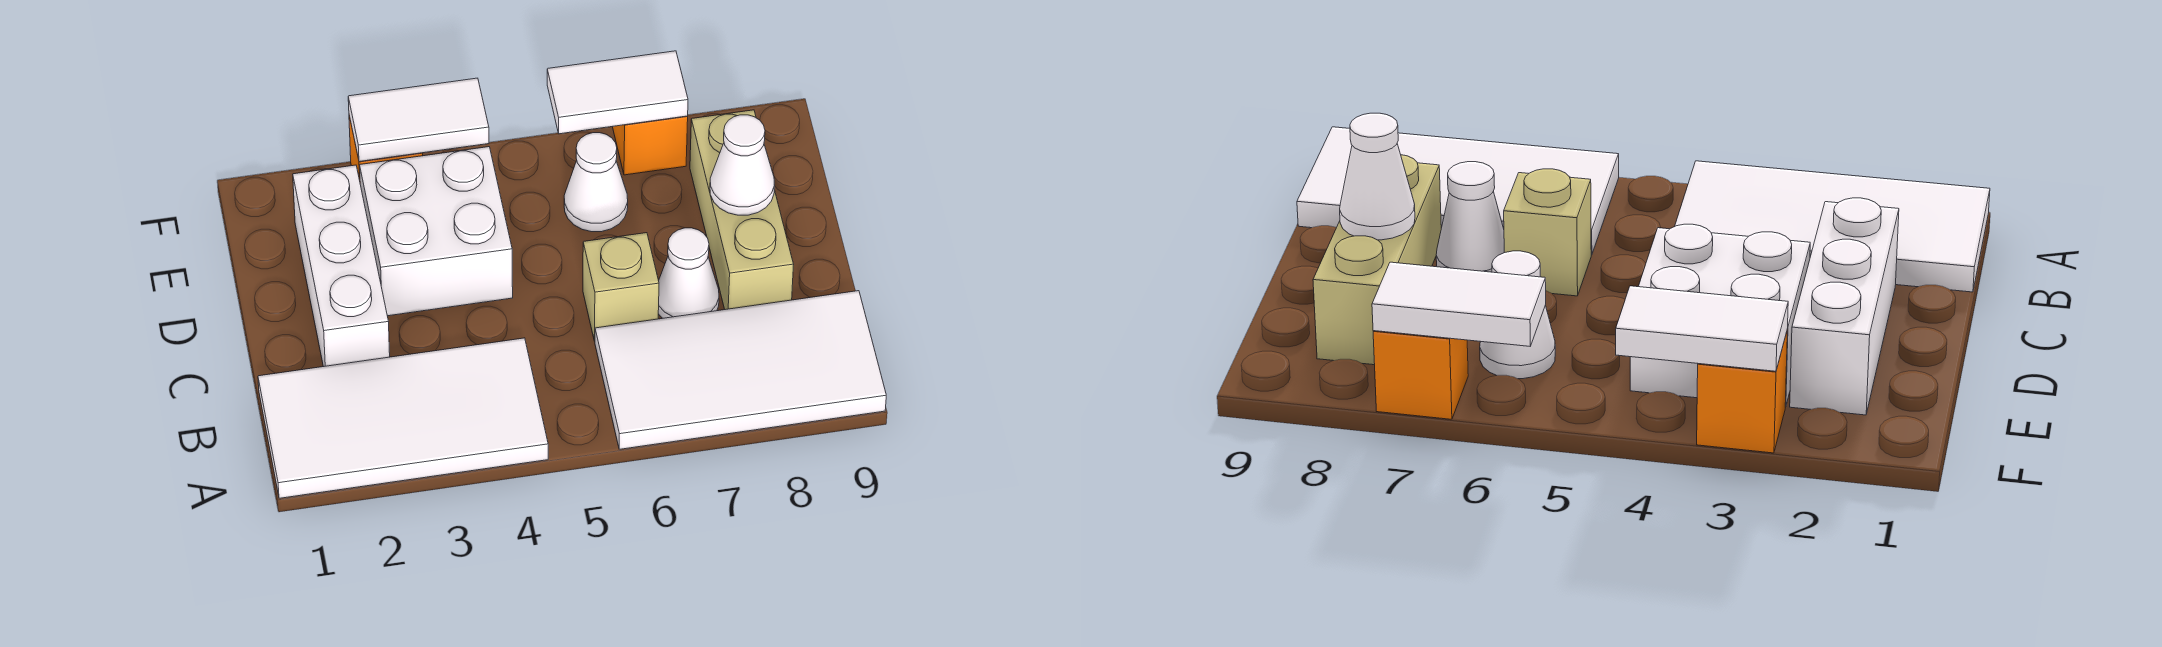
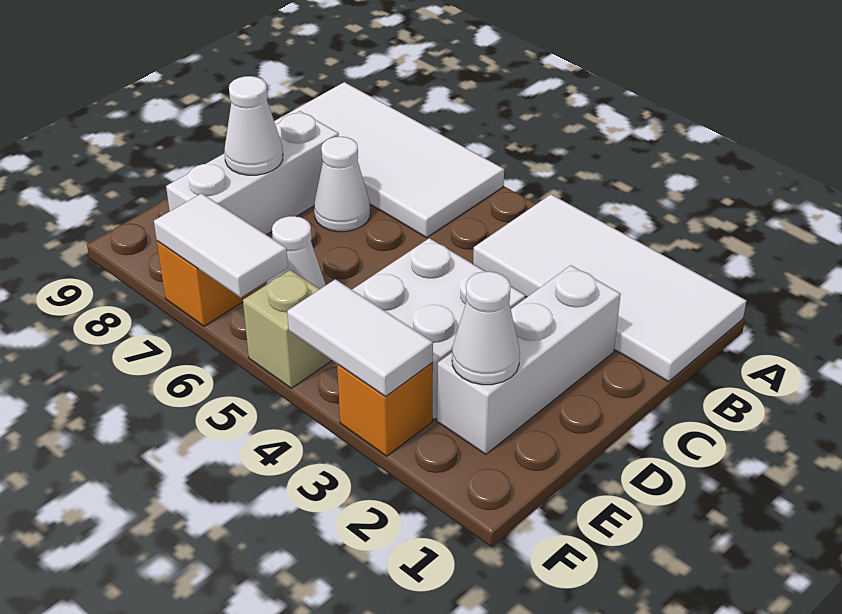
tan brick C6 level 1 -> tan brick F5 level 1
tan brick C8:E8 level 1 -> white brick C8:E8 level 1
none -> white cone E2 level 2

